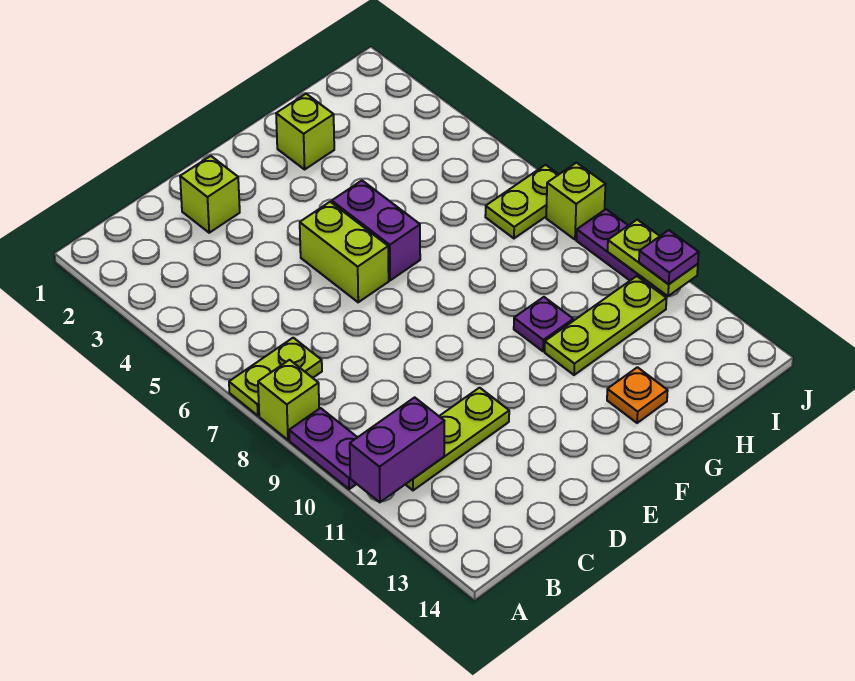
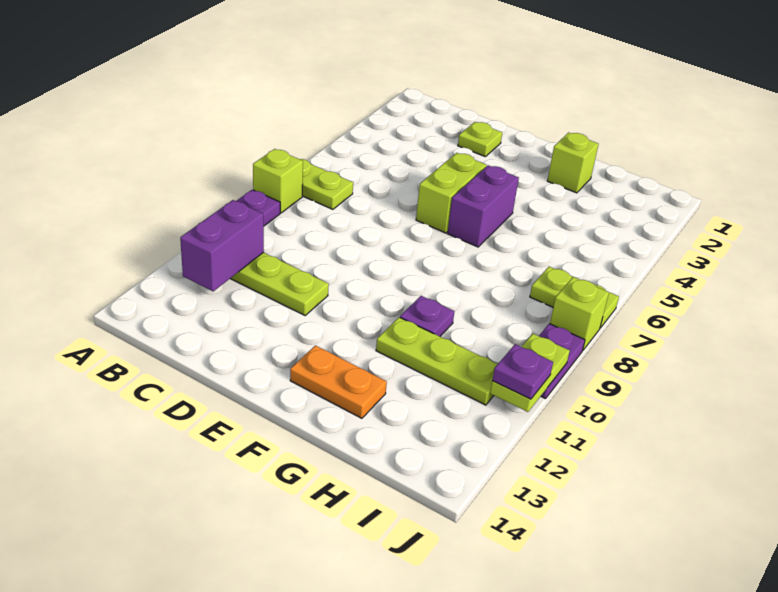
purple brick A11:B11 level 2 -> purple brick B11:B12 level 2
lime brick D2 level 1 -> lime plate D2 level 1
orange plate G13 level 1 -> orange plate F13:G13 level 1

